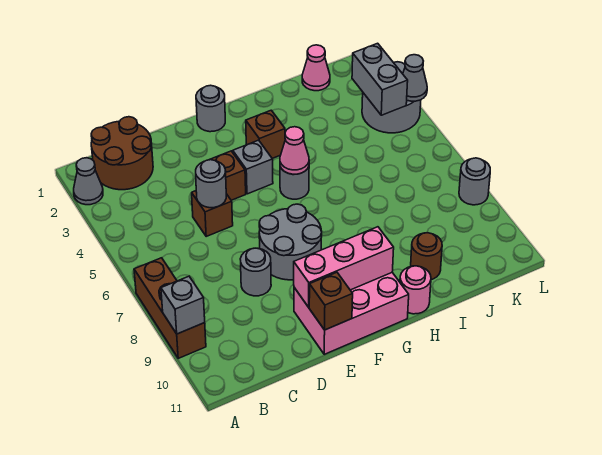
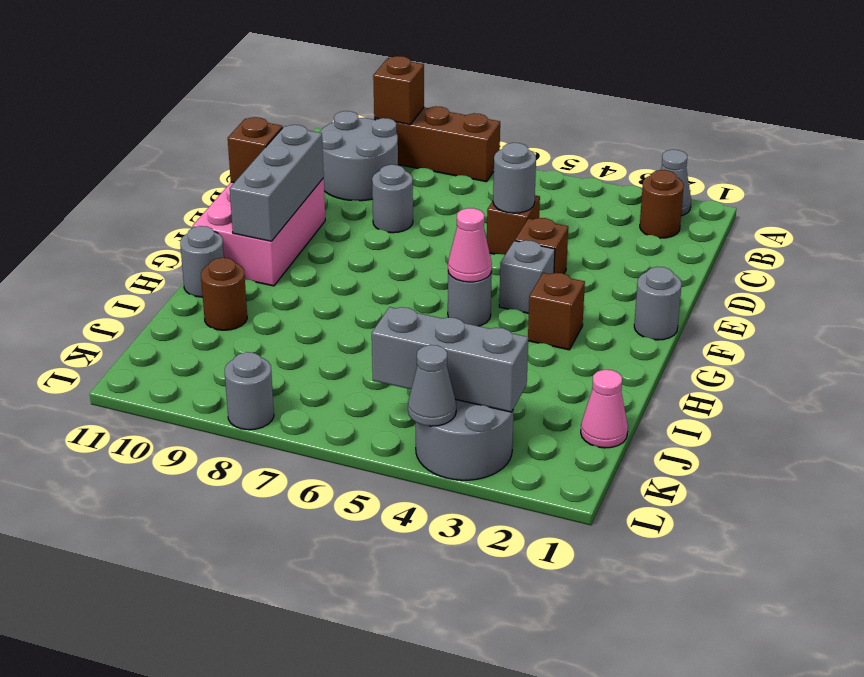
grey brick A9 level 2 -> brown brick A9 level 2
brown round brick B1:C2 level 1 -> brown round brick B2 level 1
grey round brick E7:F8 level 1 -> grey round brick B9:C10 level 1
pink brick E10:G10 level 2 -> grey brick E10:G10 level 2
pink round brick H11 level 1 -> grey round brick H11 level 1
grey brick K3:K4 level 2 -> grey brick K3:K5 level 2

